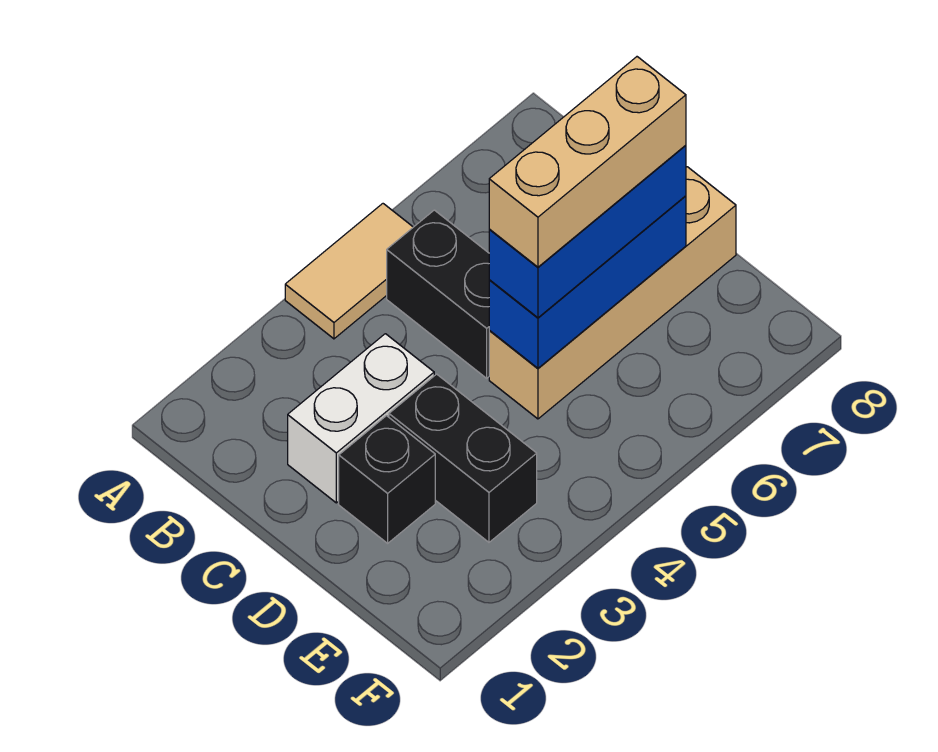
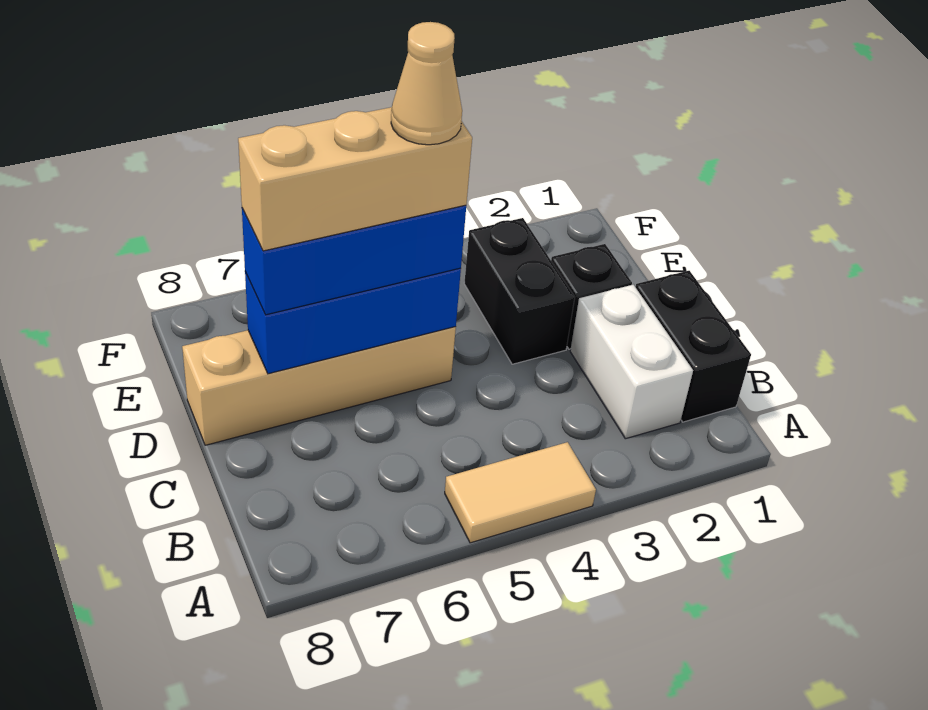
black brick B5:C5 level 1 -> black brick B1:C1 level 1
white brick C2:C3 level 1 -> white brick B2:C2 level 1
none -> tan cone D5 level 5

